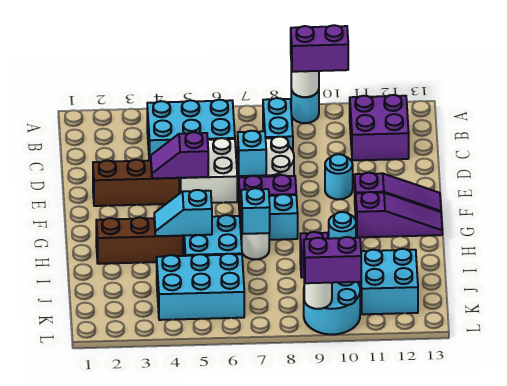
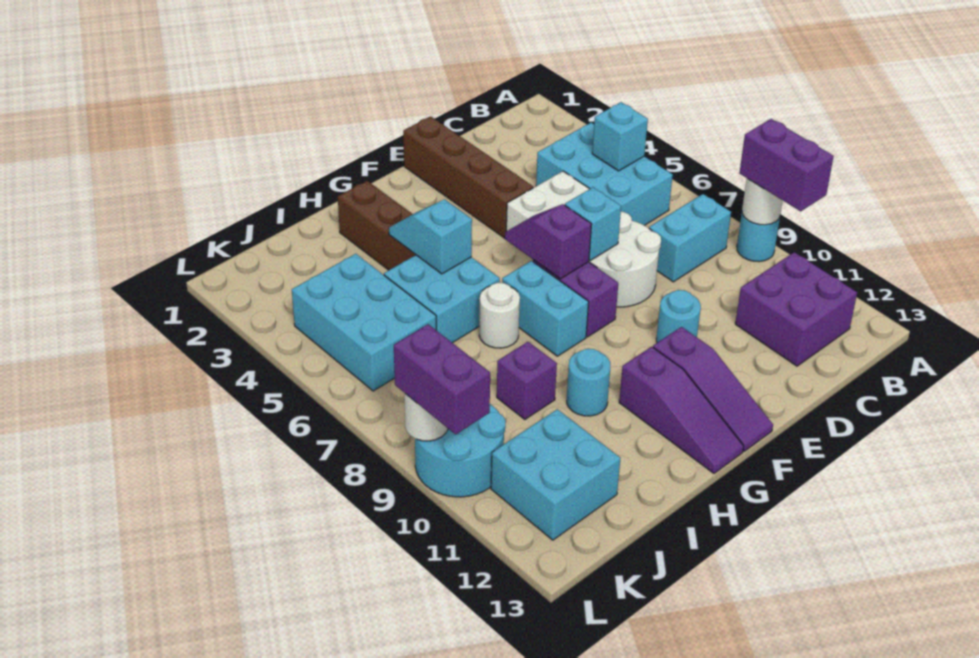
brown brick E2:E4 level 1 -> brown brick E1:E4 level 1
purple slope E4:E5 level 2 top 5 -> purple slope F6:F7 level 2 top 7
cyan brick H7 level 2 -> cyan brick B5 level 2

